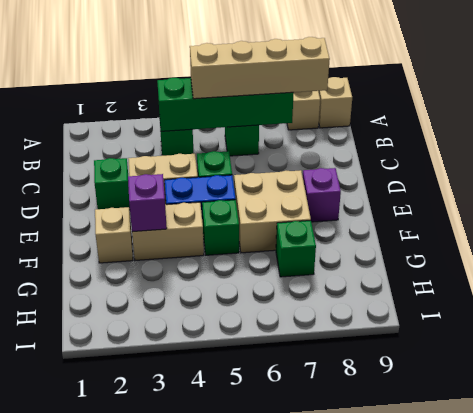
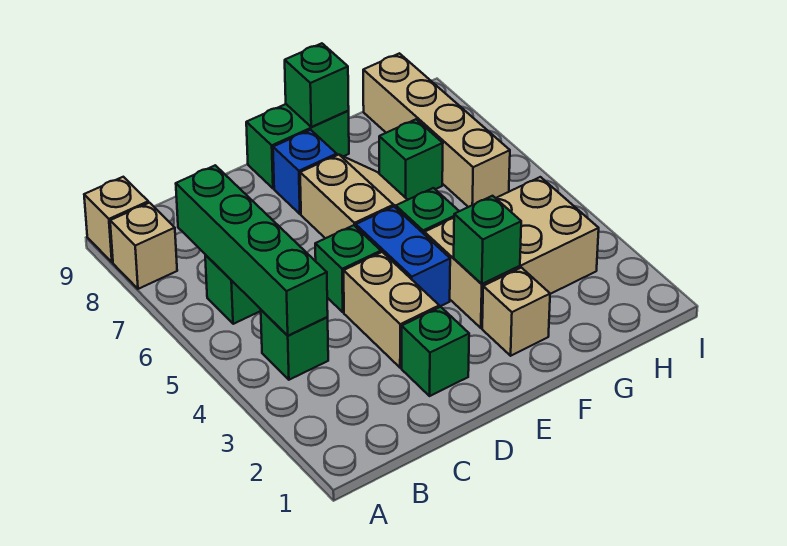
tan brick B5:B8 level 3 -> tan brick H6:H9 level 1
tan brick E6:F7 level 1 -> tan slope E6:F7 level 1 top E
purple brick E8 level 1 -> blue brick E8 level 1
none -> green brick E9:F9 level 1
tan brick F3:F4 level 1 -> tan brick F3:H4 level 1
purple brick F3 level 2 -> green brick F3 level 2
none -> green brick F9 level 2

